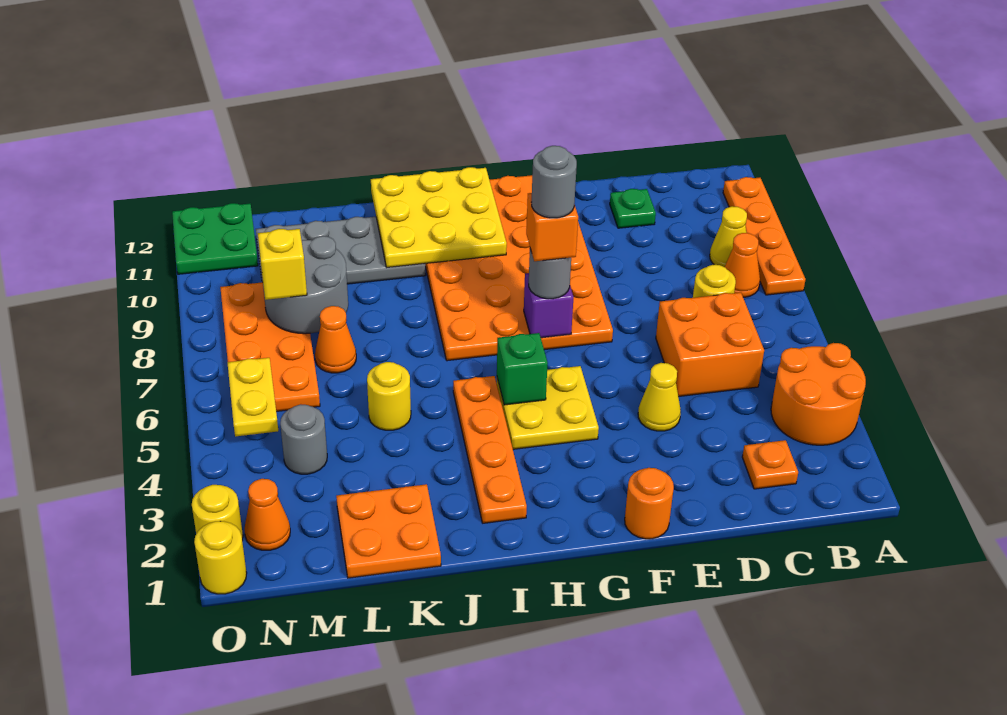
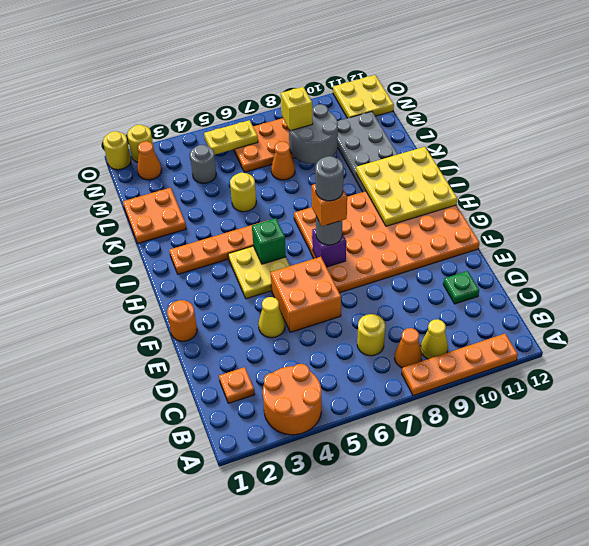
orange brick C5:D6 level 1 -> orange brick E5:F6 level 1
green plate N11:O12 level 1 -> yellow plate N11:O12 level 1

